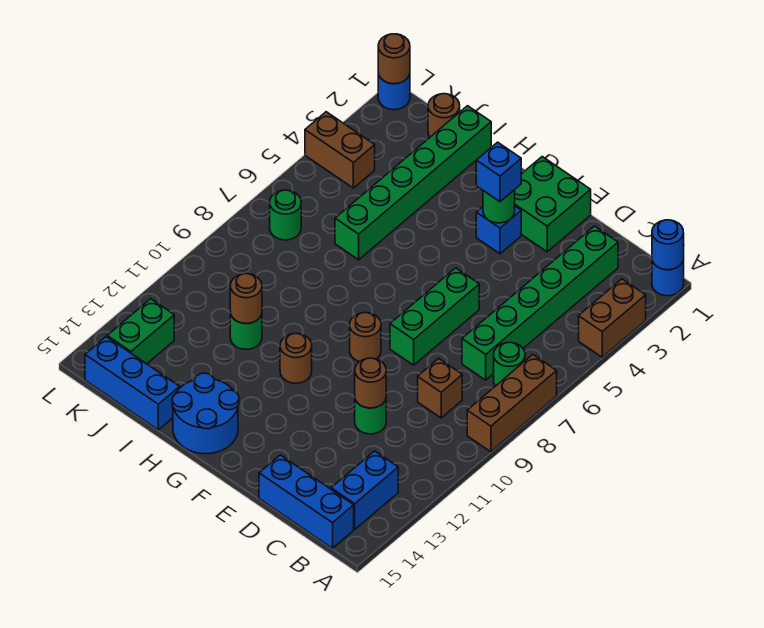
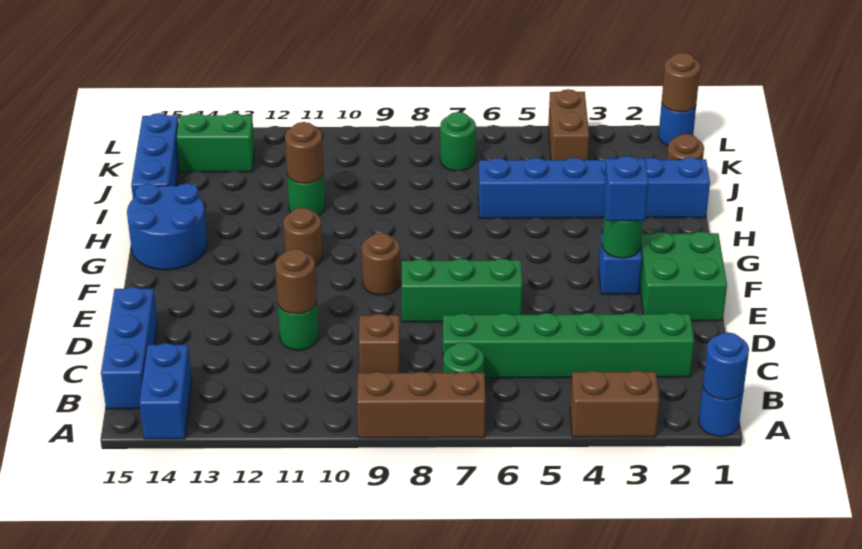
blue brick B13:B14 level 1 -> blue brick A14:B14 level 1
green brick I1:I6 level 1 -> blue brick I1:I6 level 1

